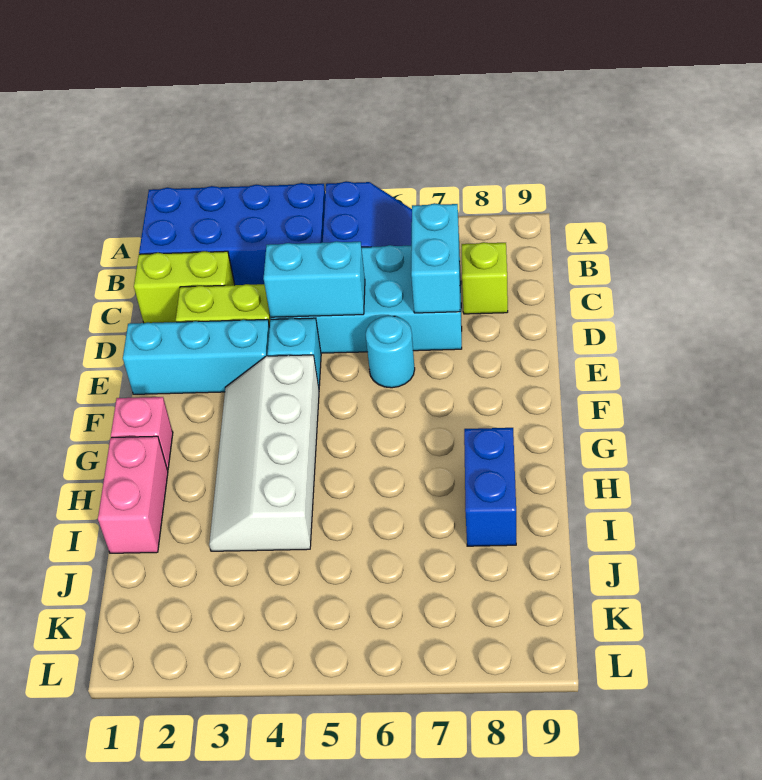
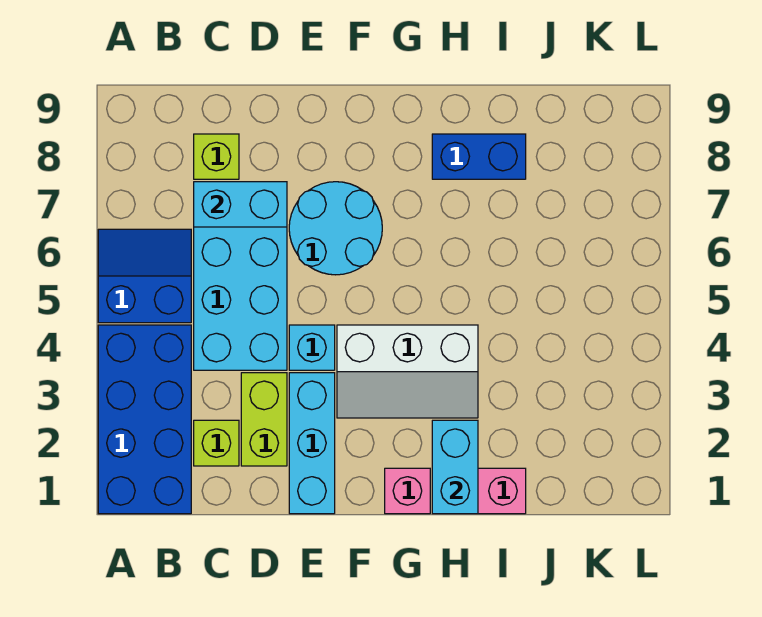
lime brick C1:C2 level 1 -> lime brick C2 level 1
cyan brick D4:D5 level 2 -> cyan brick H1:H2 level 2
cyan round brick E6 level 1 -> cyan round brick E6:F7 level 1
white slope F3:I4 level 1 top 4 -> white slope F3:H4 level 1 top 4

